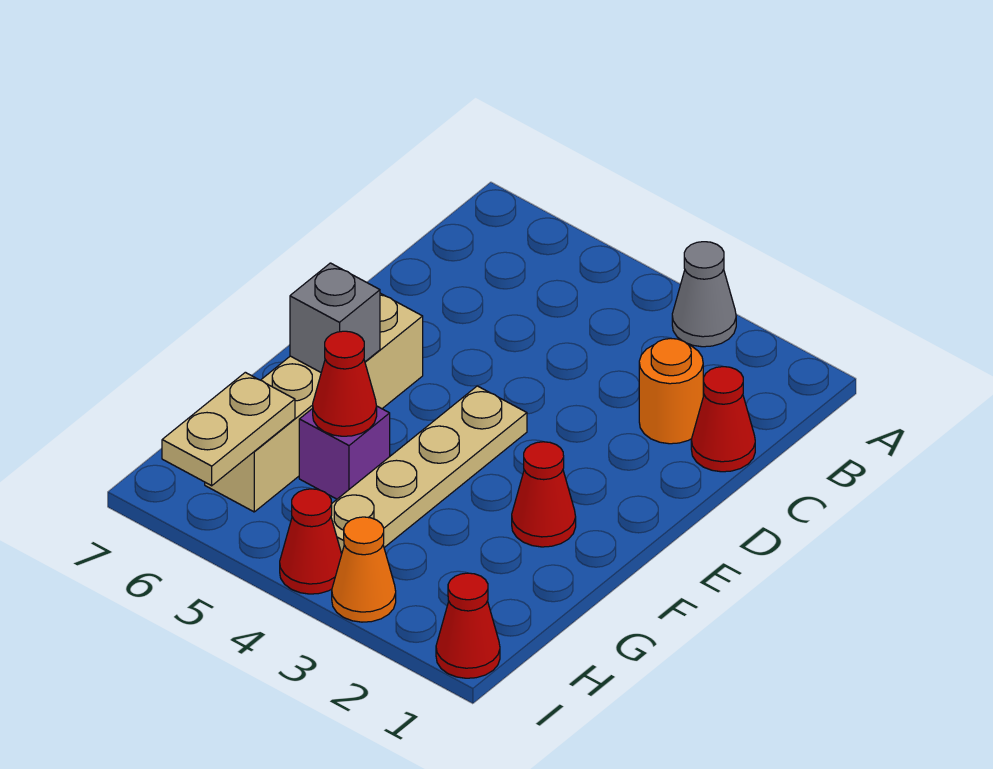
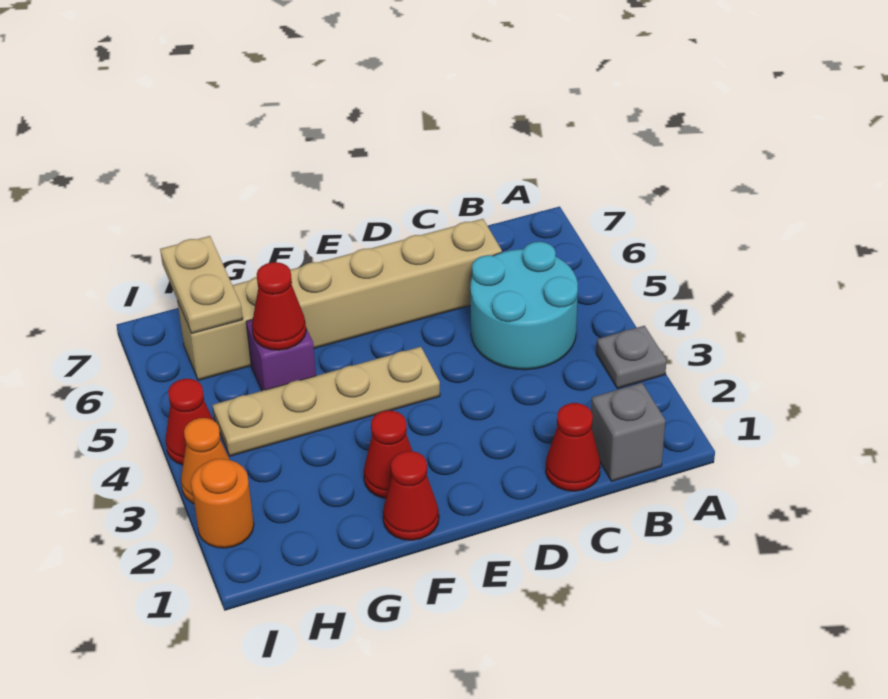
grey cone A3 level 1 -> grey plate A3 level 1
none -> cyan round brick B4:C5 level 1
orange round brick C2 level 1 -> orange round brick I2 level 1
tan brick E6:H6 level 1 -> tan brick C6:H6 level 1
grey brick F6 level 2 -> grey brick B1 level 1
tan plate H6:I6 level 2 -> tan plate H6:H7 level 2
red cone I1 level 1 -> red cone F1 level 1

